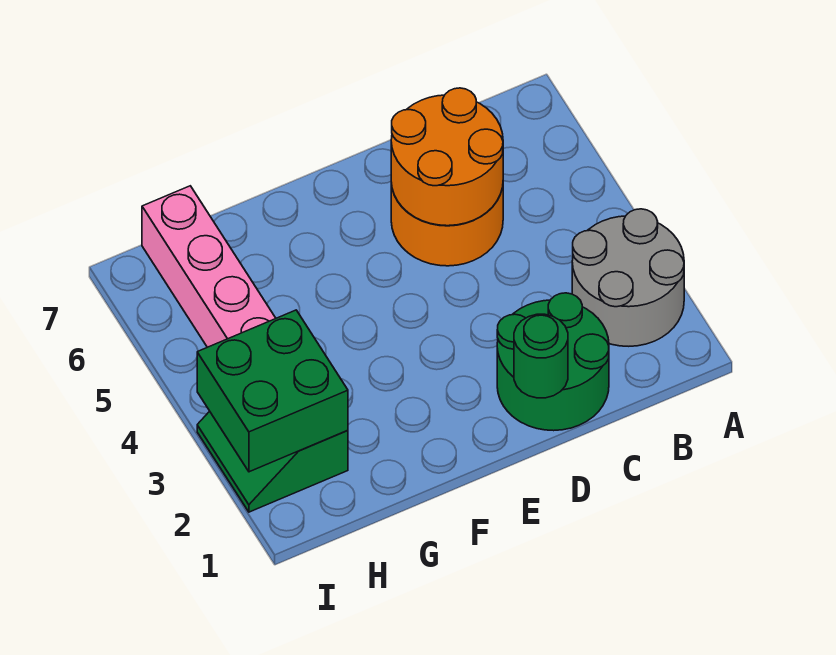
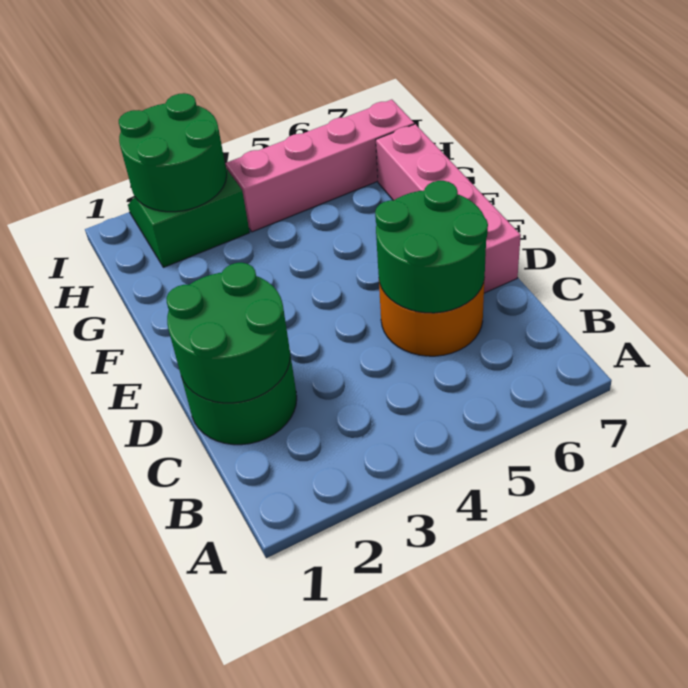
grey round brick A2:B3 level 1 -> none
orange round brick C5:D6 level 2 -> green round brick C5:D6 level 2
green round brick D1 level 2 -> green round brick C1:D2 level 2
none -> pink brick D7:G7 level 1
green brick H2:I3 level 2 -> green round brick H2:I3 level 2

